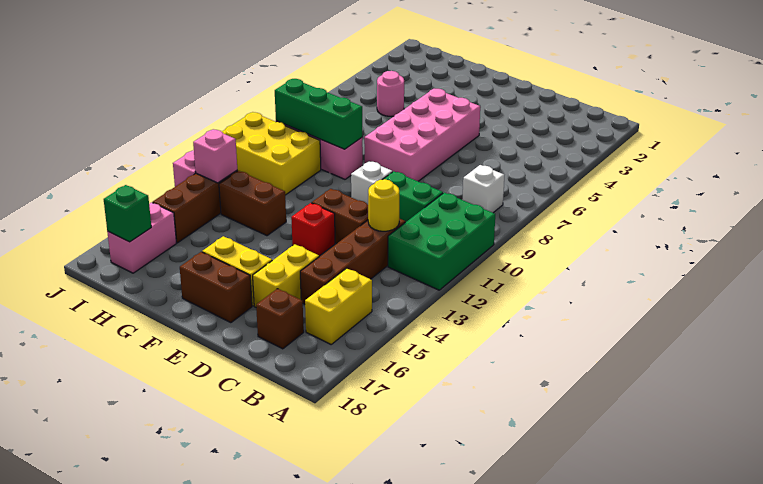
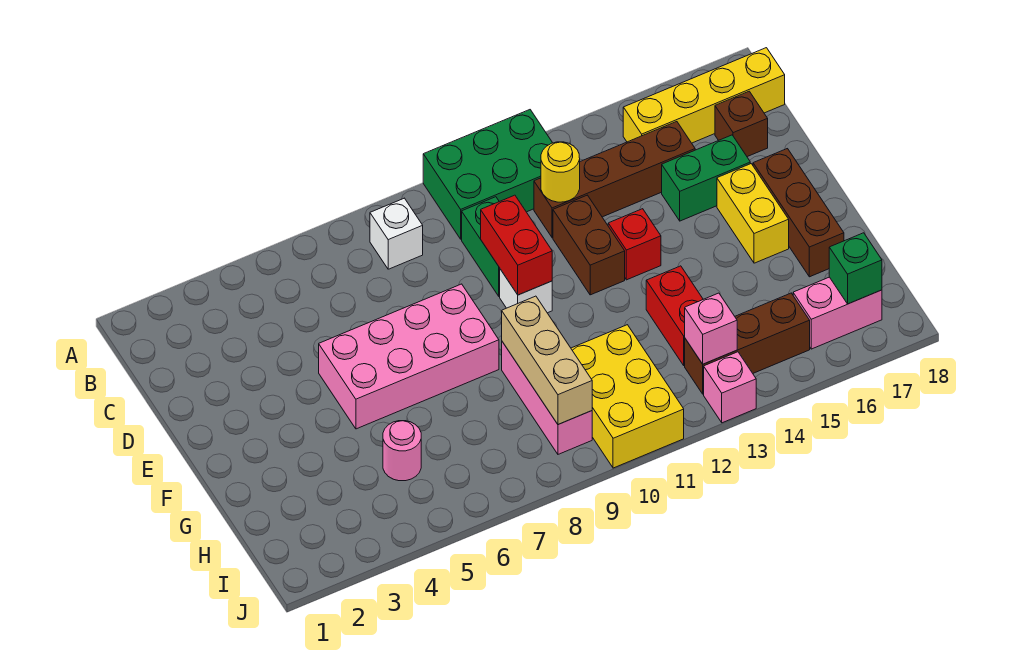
yellow brick B15:B16 level 1 -> yellow brick B15:B18 level 1
none -> red brick D10:E10 level 2
yellow brick D15:D16 level 1 -> green brick D15:D16 level 1
brown brick E17:F17 level 1 -> brown brick E17:G17 level 1
green brick G9:I9 level 2 -> tan brick G9:I9 level 2
brown brick G13:H13 level 1 -> red brick G13:H13 level 1

